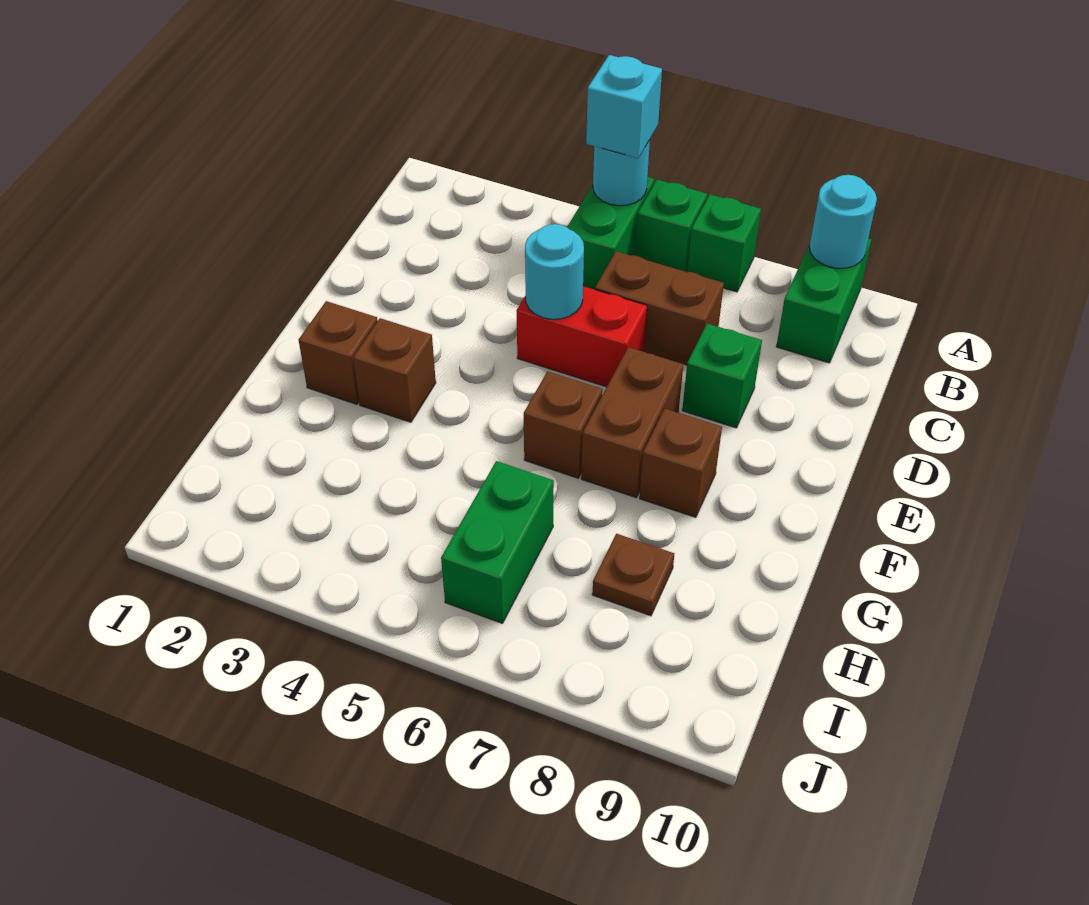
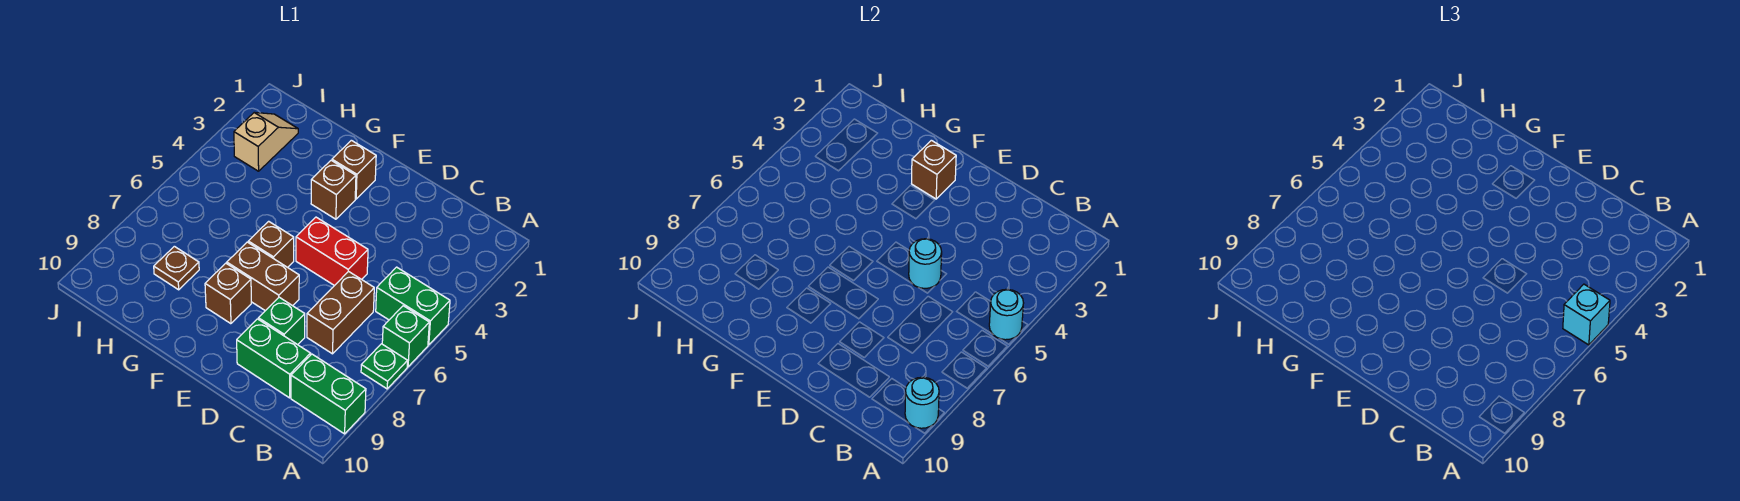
green brick A7 level 1 -> green plate A7 level 1
red brick D5:D6 level 1 -> red brick D5:E5 level 1
none -> brown brick F2 level 2
green brick H6:I6 level 1 -> green brick C9:D9 level 1
none -> tan slope I2:I3 level 1 top 3

